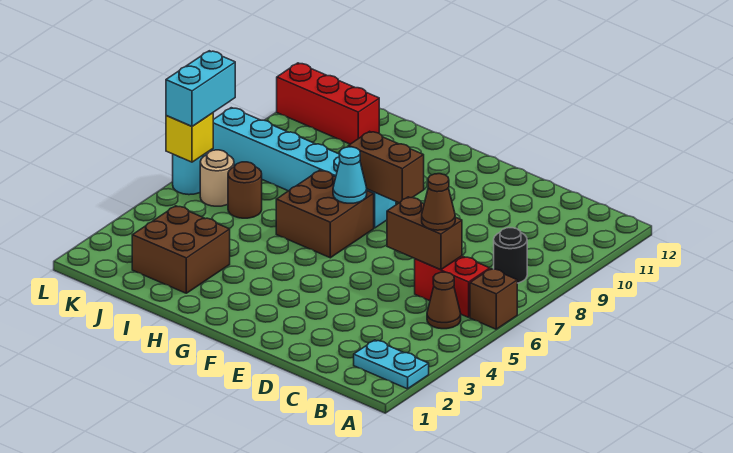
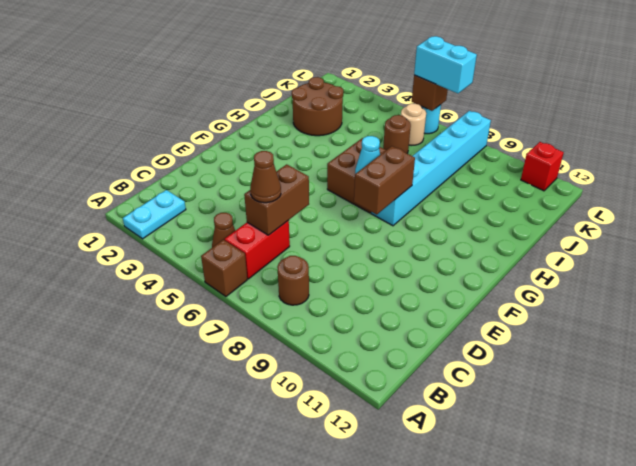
black round brick B8 level 1 -> brown round brick B8 level 1
brown brick I2:J3 level 1 -> brown round brick I2:J3 level 1
red brick J11:L11 level 1 -> red brick L11 level 1
yellow brick L6 level 2 -> brown brick L6 level 2

